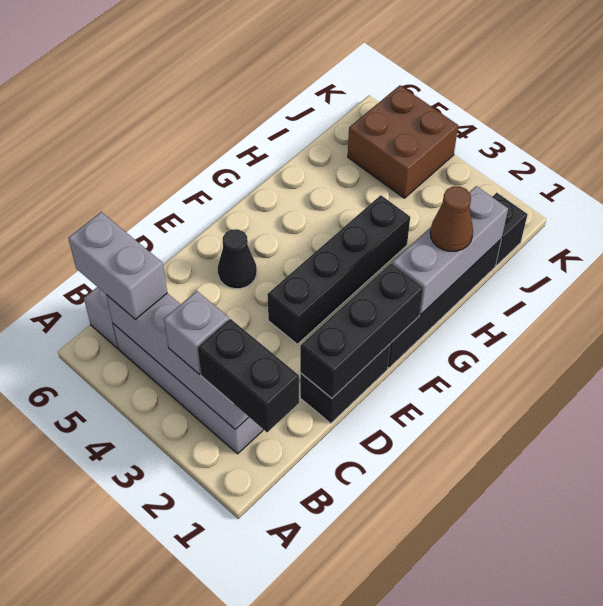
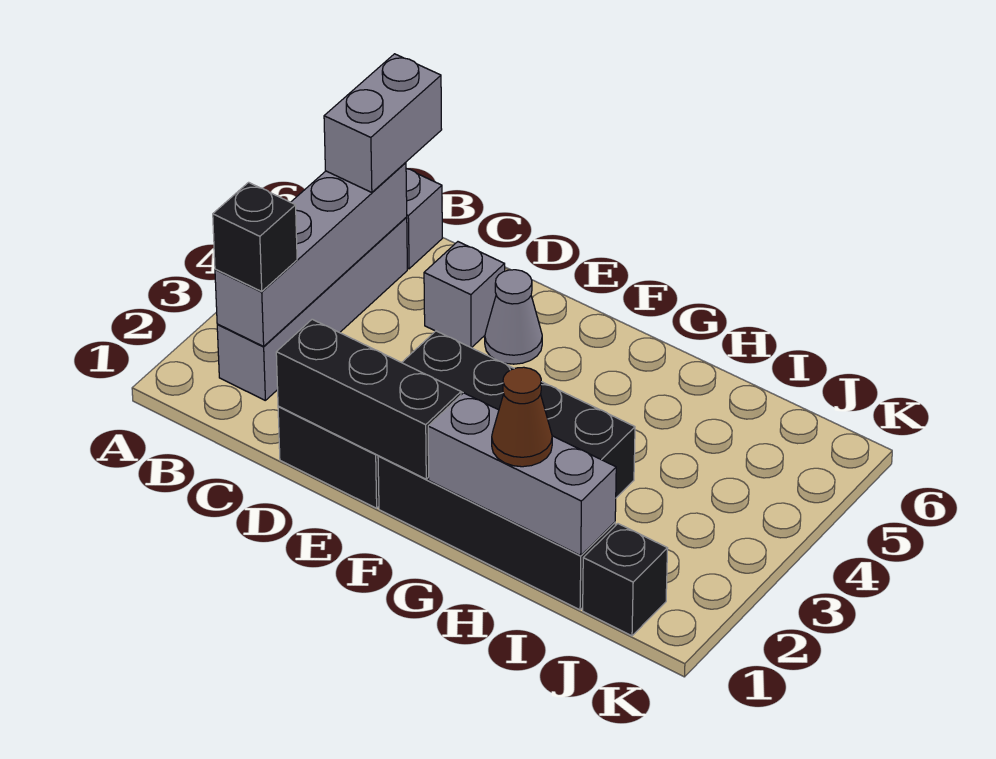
black brick B1:B2 level 3 -> black brick B2 level 3
grey brick B3 level 3 -> grey brick D5 level 1
black cone E5 level 1 -> grey cone E5 level 1
brown brick J4:K5 level 1 -> none

